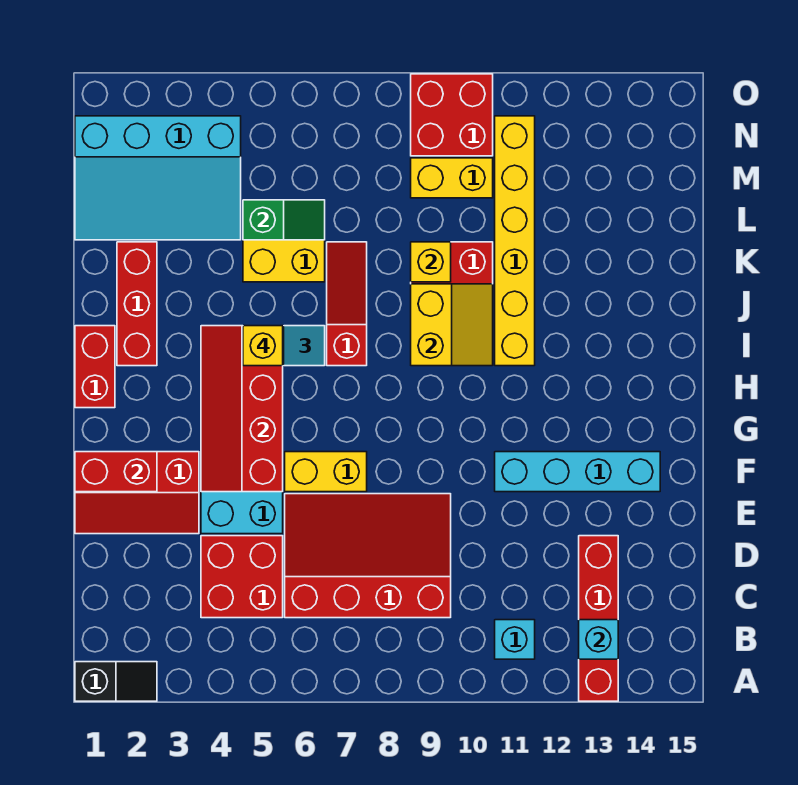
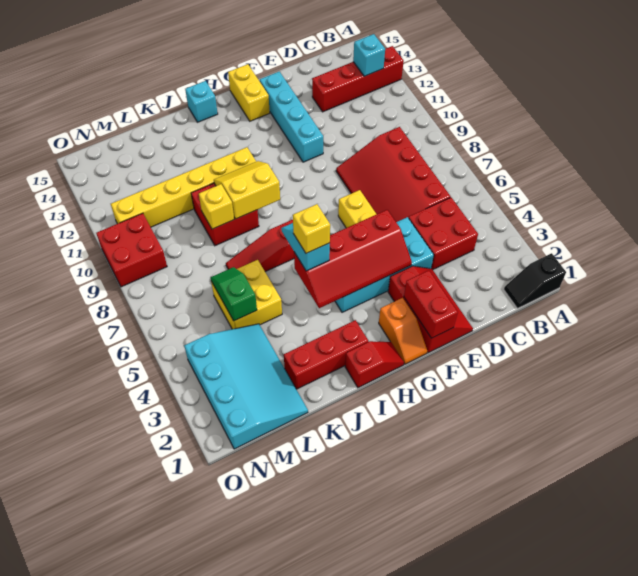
black slope A1:A2 level 1 top 1 -> black slope A1:B1 level 1 top A
cyan brick B11 level 1 -> cyan brick I15 level 1
none -> orange slope G1:G2 level 1 top 2
red brick H1:I1 level 1 -> red slope H1:I1 level 1 top I
yellow brick M9:M10 level 1 -> yellow brick G14:G15 level 1

